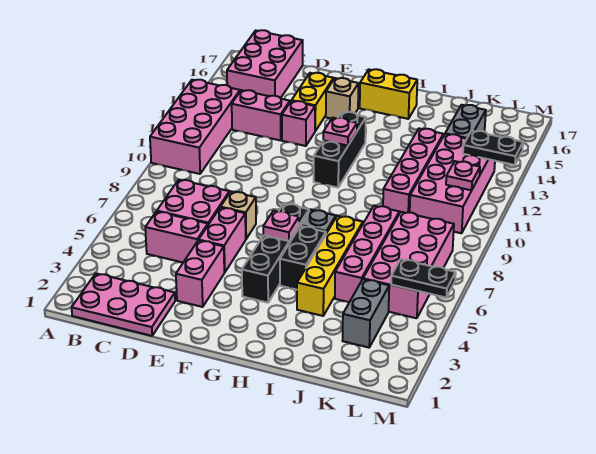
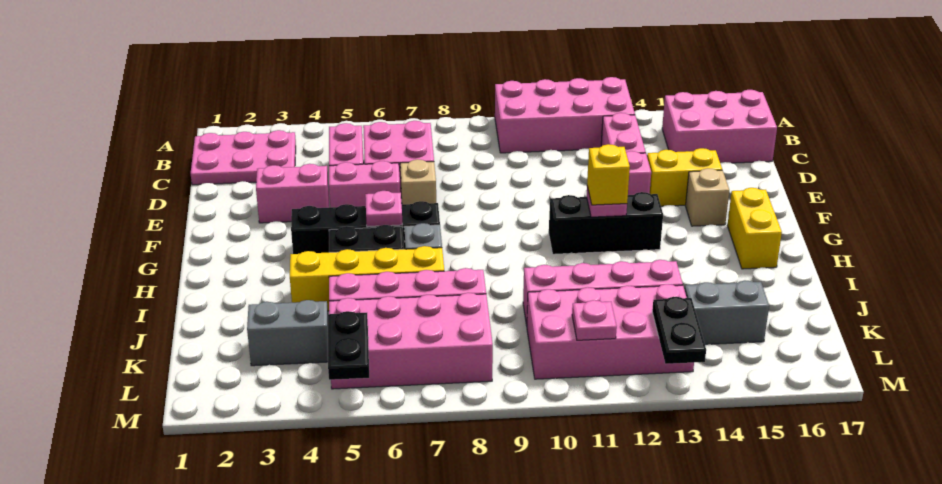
pink plate B1:D2 level 1 -> pink plate B1:C3 level 1
none -> yellow brick G12 level 3

